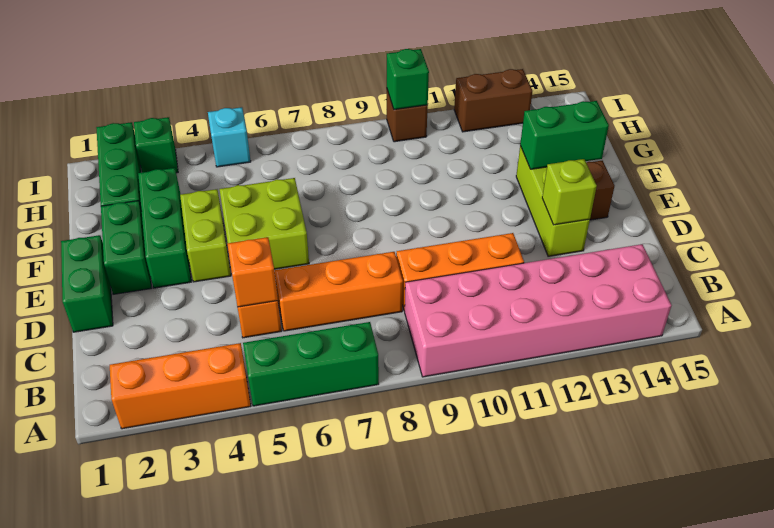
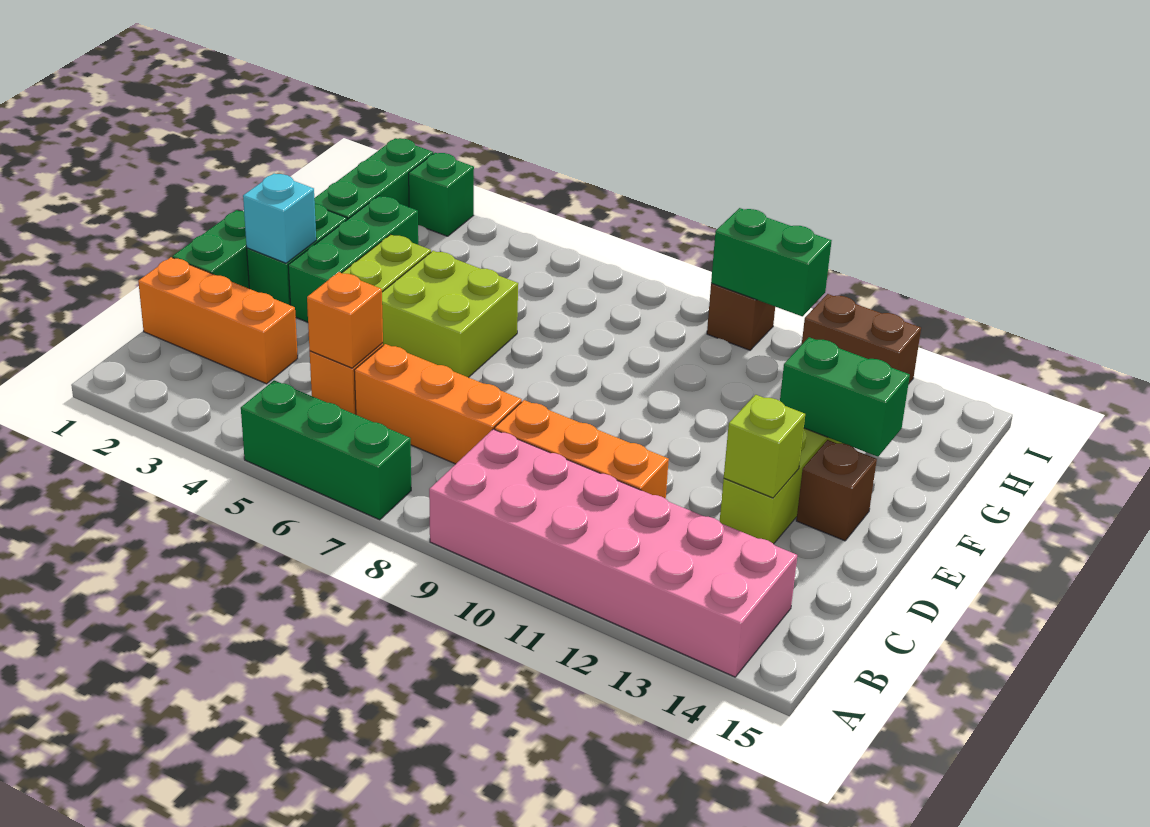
orange brick A2:A4 level 1 -> orange brick C1:C3 level 1
cyan brick I5 level 1 -> cyan brick E2 level 2
green brick I10 level 2 -> green brick I10:I11 level 2

